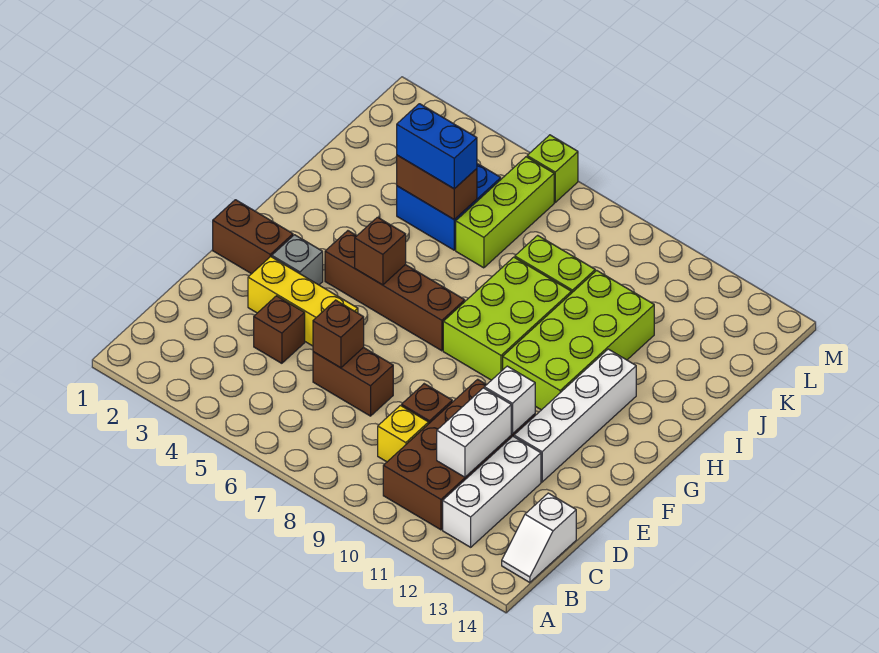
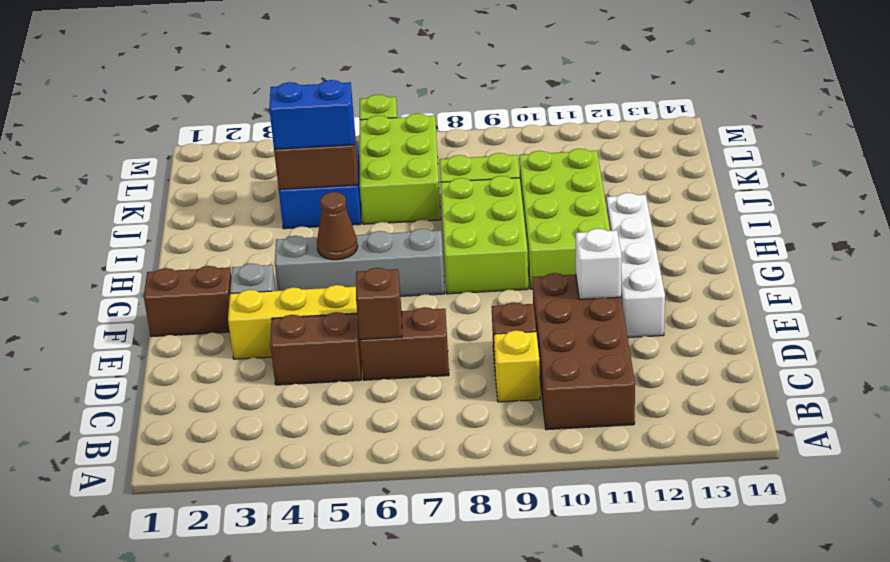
white brick B12:D12 level 1 -> none
white slope B14:C14 level 1 top C -> none
white brick C11:D11 level 2 -> none
brown brick D4 level 1 -> brown brick D4:D5 level 1
brown brick G4:G7 level 1 -> grey brick G4:G7 level 1
brown brick G5 level 2 -> brown cone G5 level 2
lime brick J6:L6 level 1 -> lime brick J6:L7 level 1

